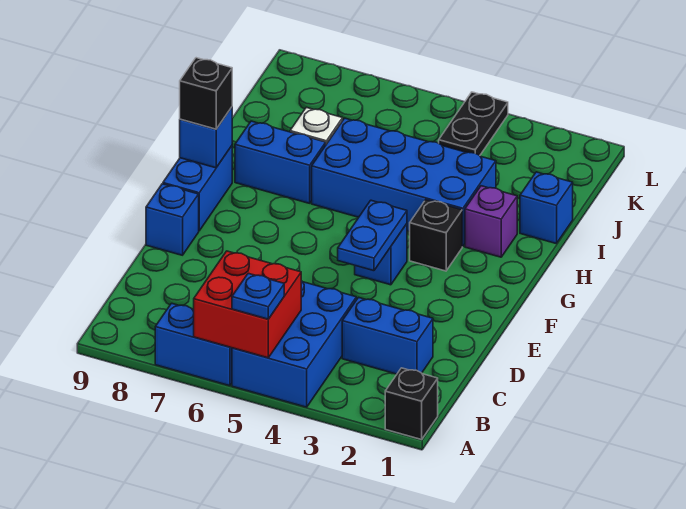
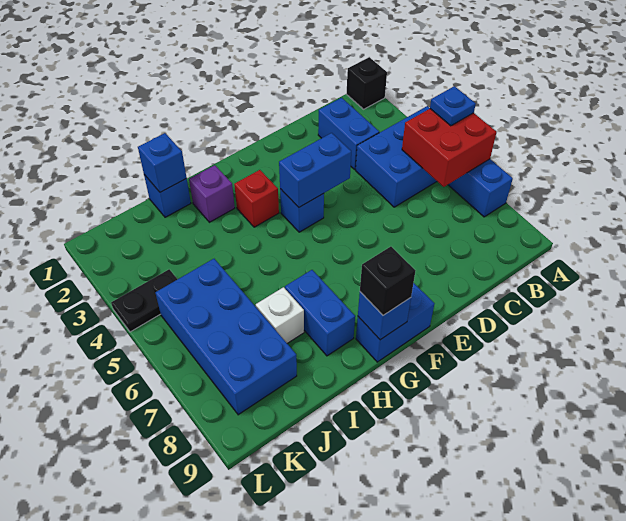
blue plate E4:F4 level 2 -> blue brick E4:F4 level 2
blue brick E9 level 1 -> blue brick I1 level 2
black brick G3 level 1 -> red brick G3 level 1
blue brick H3:I6 level 1 -> blue brick J5:K8 level 1

